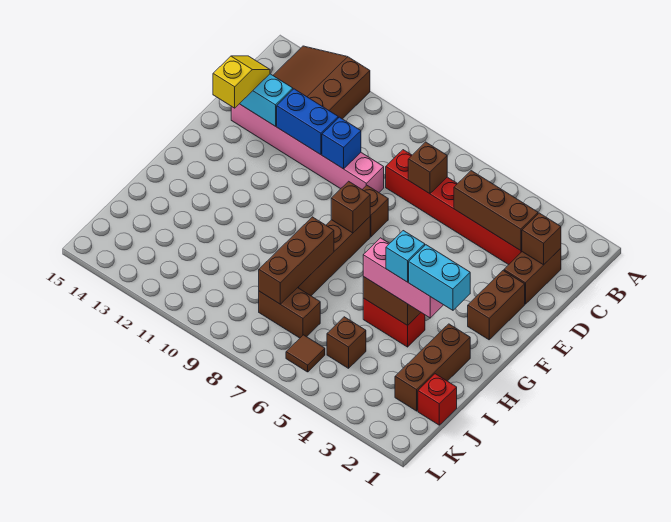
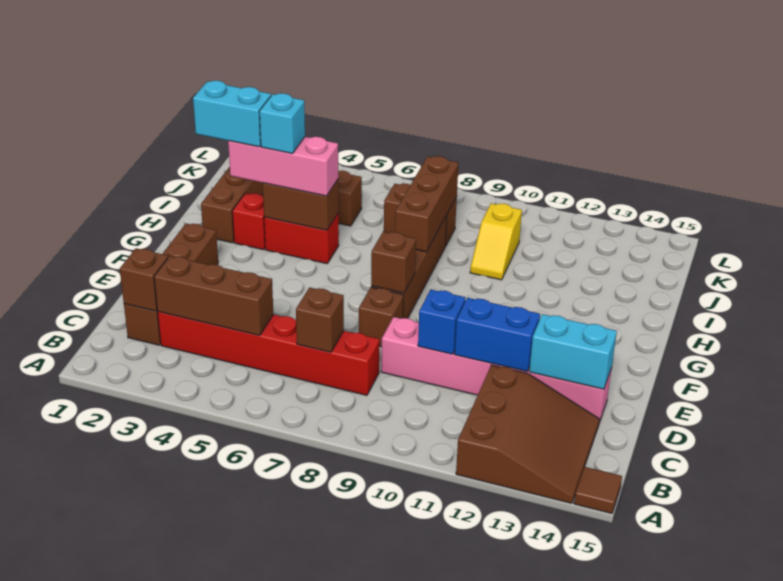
yellow slope D14:E14 level 3 top E -> yellow slope I10:J10 level 1 top J
red brick J1 level 1 -> red brick H3 level 1
brown tile K6 level 1 -> brown tile A15 level 1

